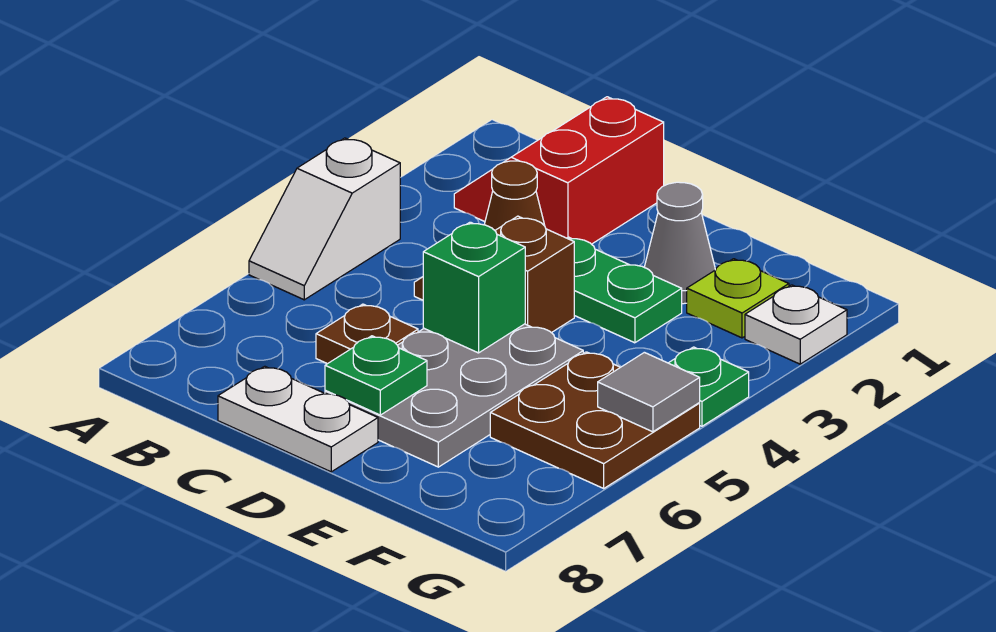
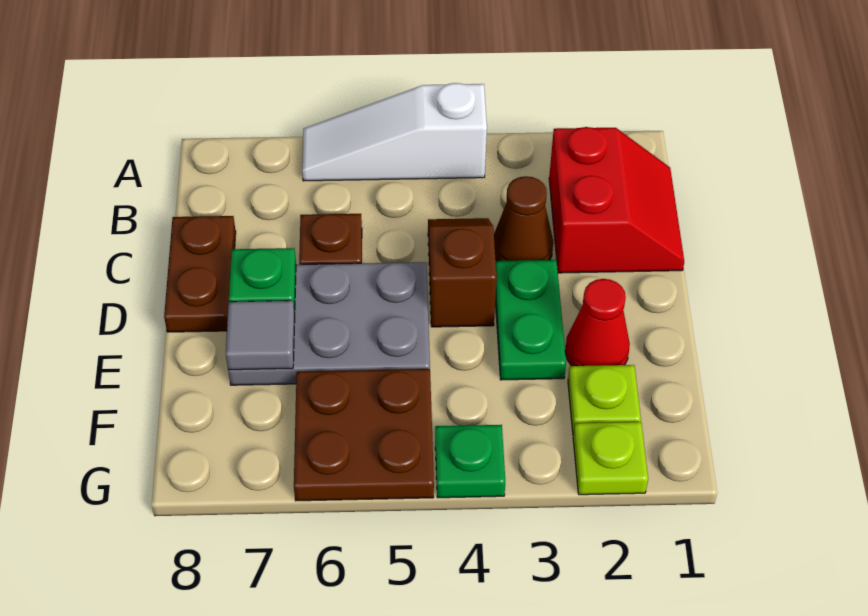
white slope A4:A5 level 1 top 4 -> white slope A4:A6 level 1 top 4
red slope B1:C2 level 1 top C -> red slope B1:C2 level 1 top 2
white plate C8:D8 level 1 -> brown plate C8:D8 level 1
green brick D5 level 2 -> none
grey cone E2 level 1 -> red cone E2 level 1
white plate G2 level 1 -> lime plate G2 level 1
grey tile G5 level 2 -> grey tile E7 level 2

